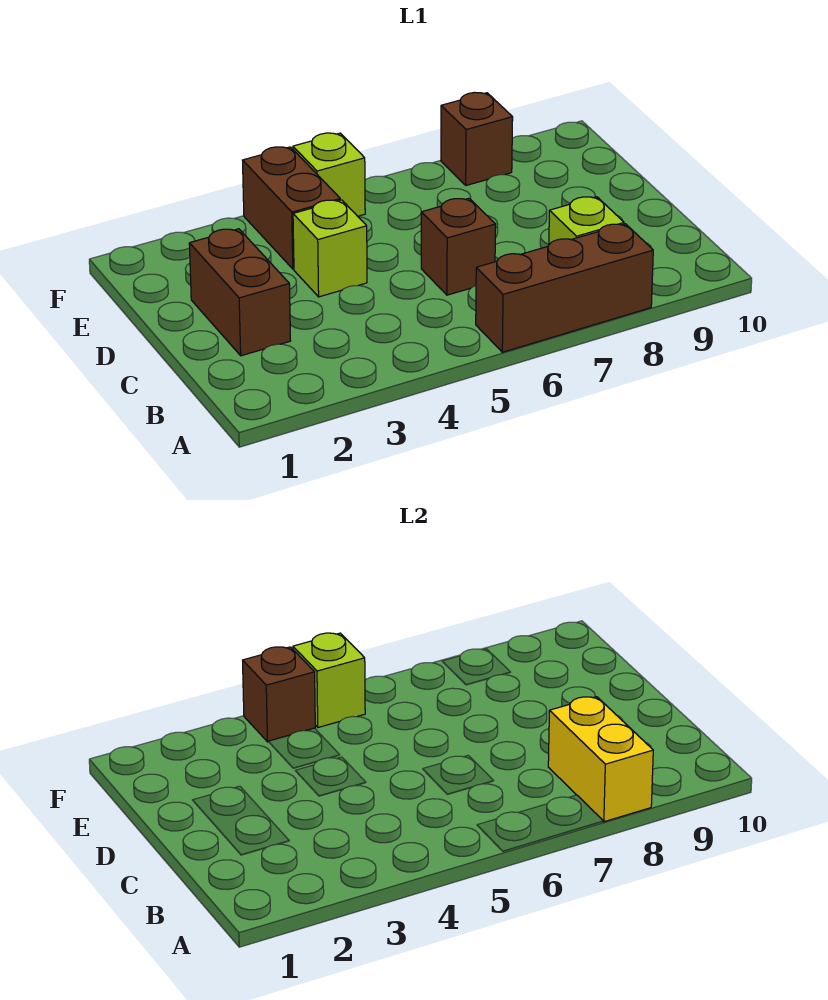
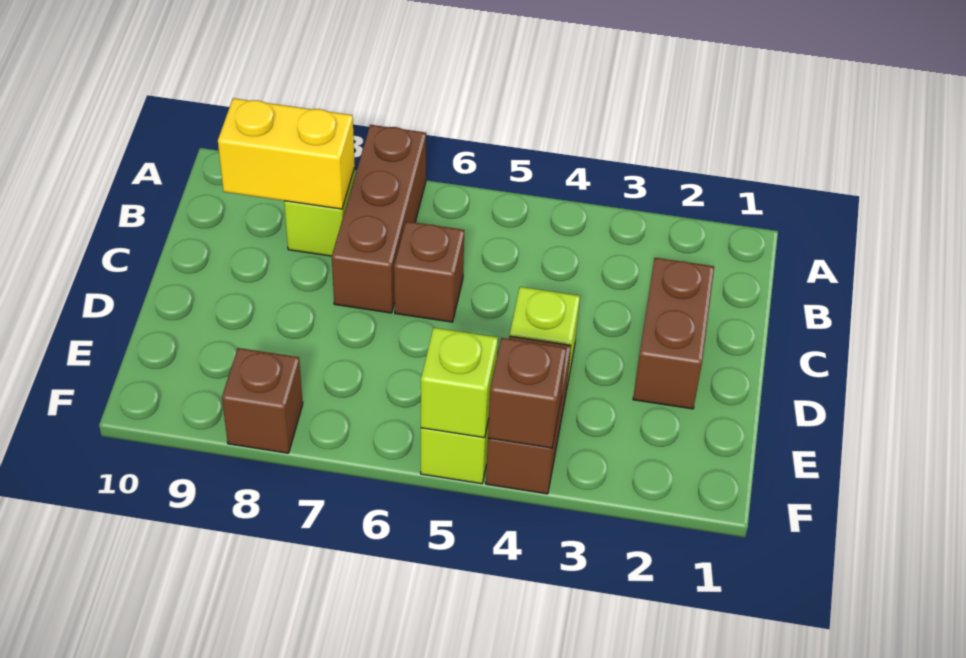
brown brick A6:A8 level 1 -> brown brick A7:C7 level 1
yellow brick A8:B8 level 2 -> yellow brick B8:B9 level 2

